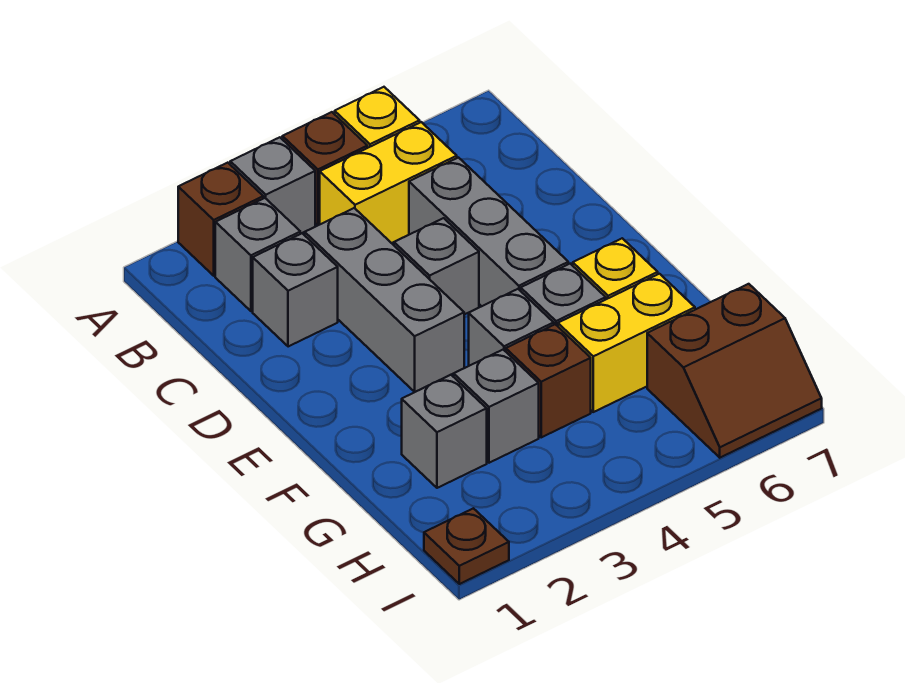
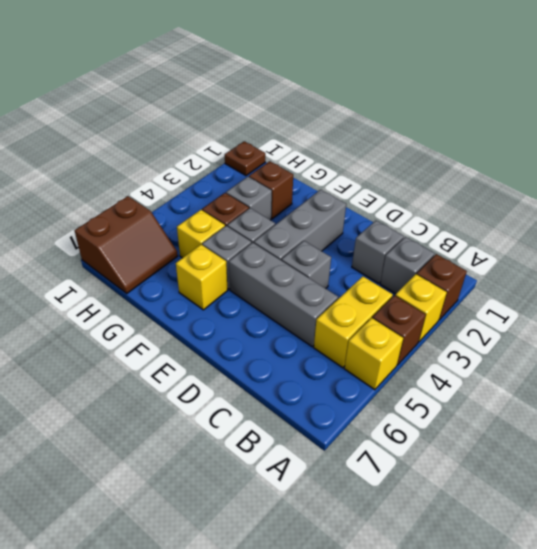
grey brick A3 level 1 -> yellow brick A3 level 1
grey brick C3:E3 level 1 -> grey brick E2:E4 level 1
grey brick G2 level 1 -> brown brick G2 level 1
yellow brick G5:G6 level 1 -> yellow brick G5 level 1
brown slope H6:I7 level 1 top H -> brown slope H6:I7 level 1 top I

